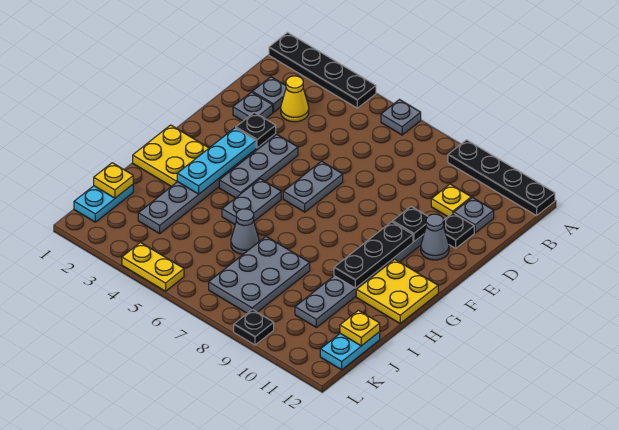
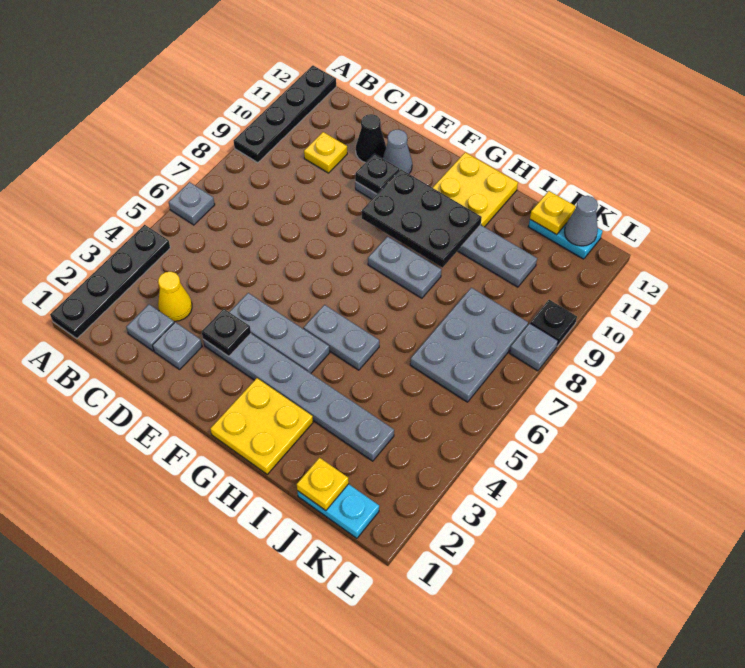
grey plate C11 level 1 -> grey plate L8 level 1
black plate D11 level 1 -> black cone D11 level 1
grey plate E6:F6 level 1 -> grey plate G8:H8 level 1
cyan plate F3:H3 level 2 -> none
black plate F10:H10 level 2 -> black plate F9:H10 level 2
grey cone I6 level 1 -> grey cone K12 level 2
grey plate I7:K8 level 1 -> grey plate J6:K8 level 1
yellow plate L4:L5 level 1 -> none

